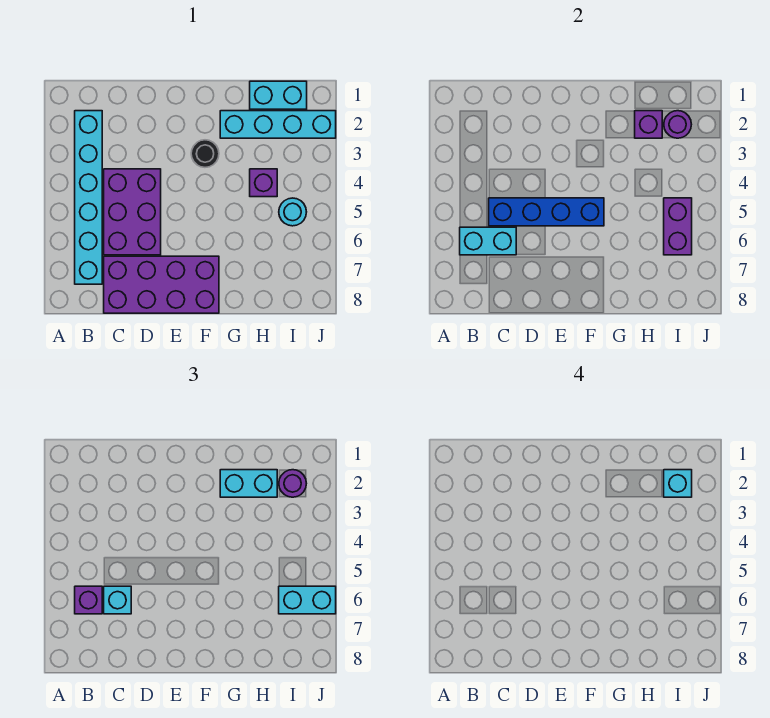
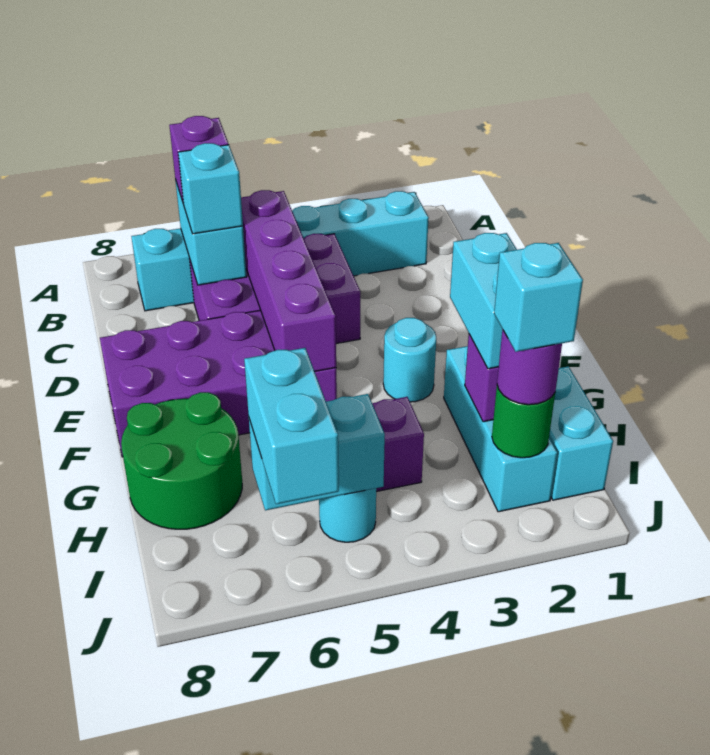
blue brick C5:F5 level 2 -> purple brick C5:F5 level 2
purple brick C7:F8 level 1 -> purple brick E5:F8 level 1
black round brick F3 level 1 -> cyan round brick F3 level 1
cyan brick G2:J2 level 1 -> cyan brick G2:I2 level 1
none -> green round brick G7:H8 level 1
purple round brick I2 level 2 -> green round brick I2 level 2
purple brick I5:I6 level 2 -> cyan brick I5:I6 level 2

